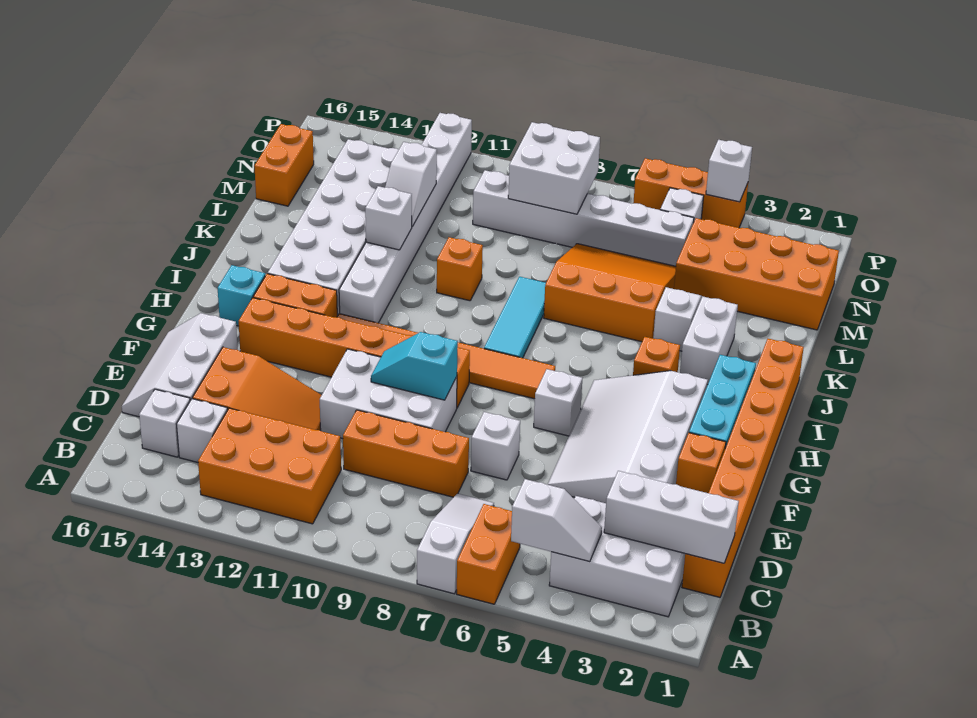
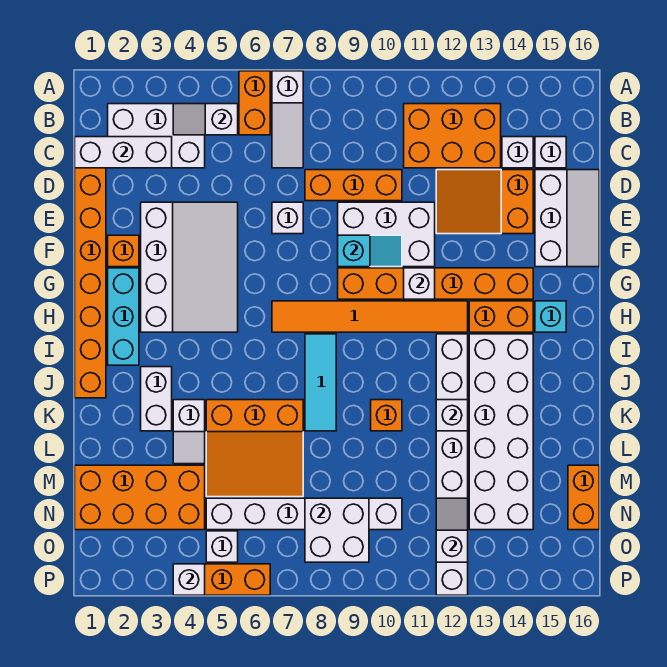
white brick G6 level 1 -> white brick G11 level 2
orange brick I4 level 1 -> none
white slope L12:M12 level 2 top M -> white slope N12:O12 level 2 top O

